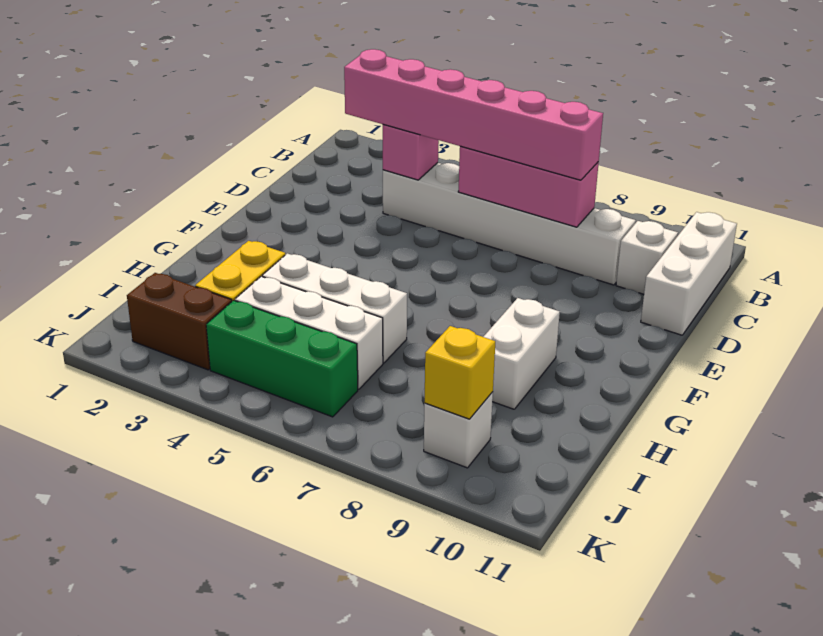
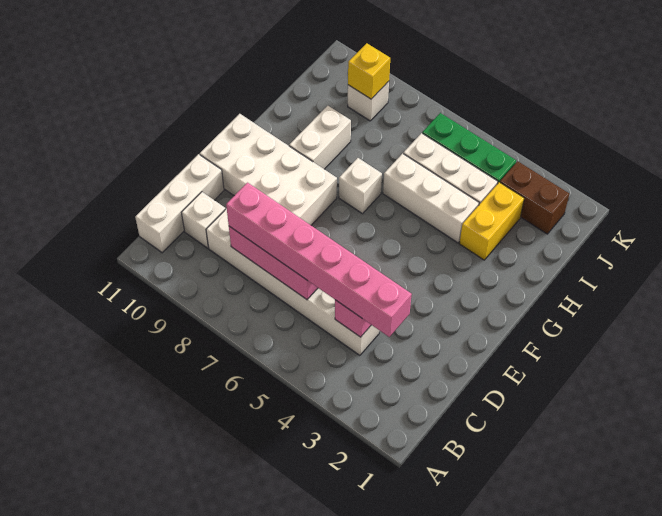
none -> white brick E8:F11 level 1
none -> white brick G7 level 1

